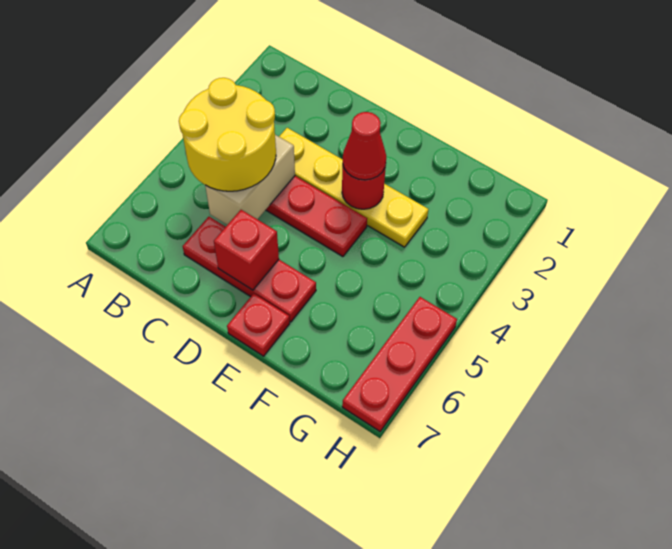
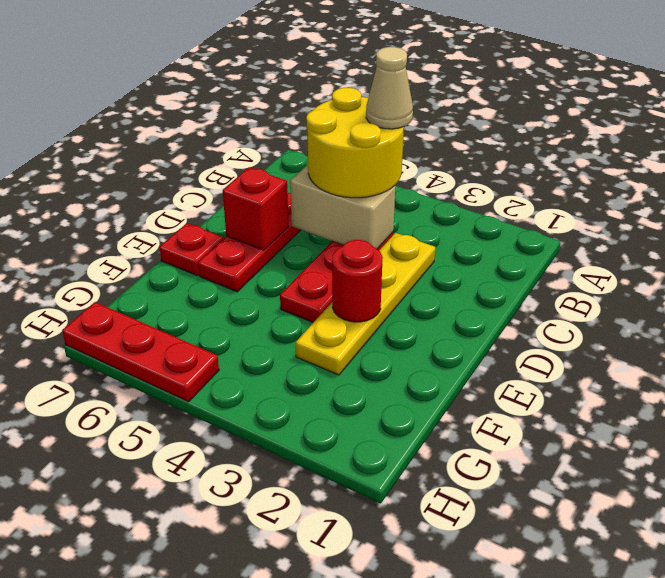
none -> tan cone B4 level 4
red cone E3 level 3 -> none

